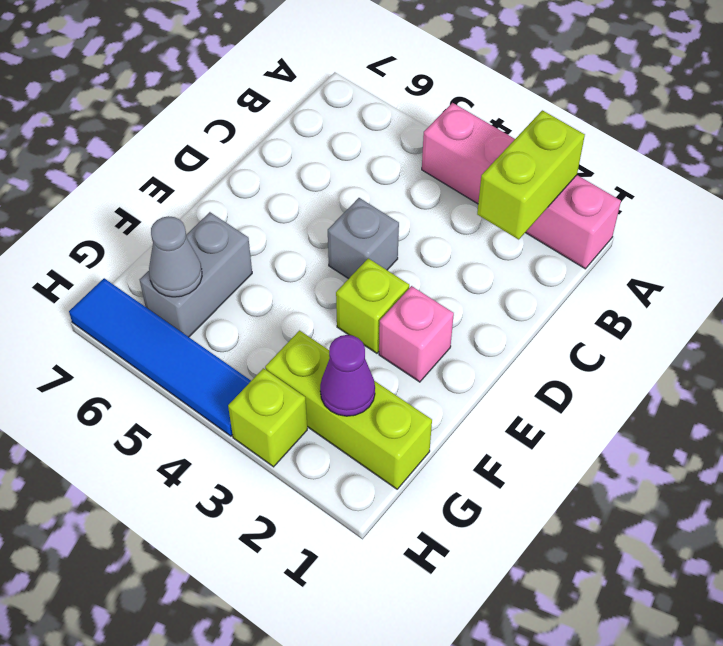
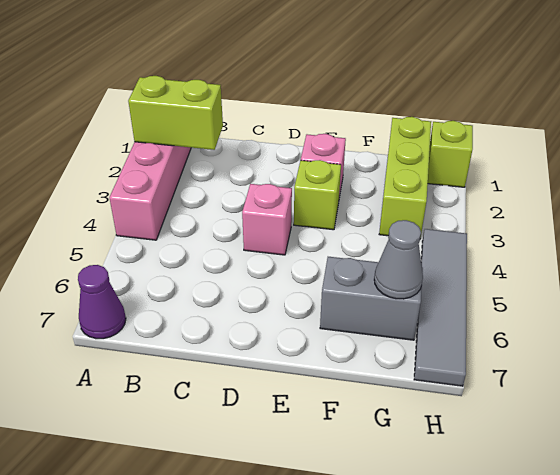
grey brick D4 level 1 -> pink brick D4 level 1
purple cone G2 level 2 -> purple cone A7 level 1
lime brick H3 level 1 -> lime brick H1 level 1
blue tile H4:H7 level 1 -> grey tile H4:H7 level 1

